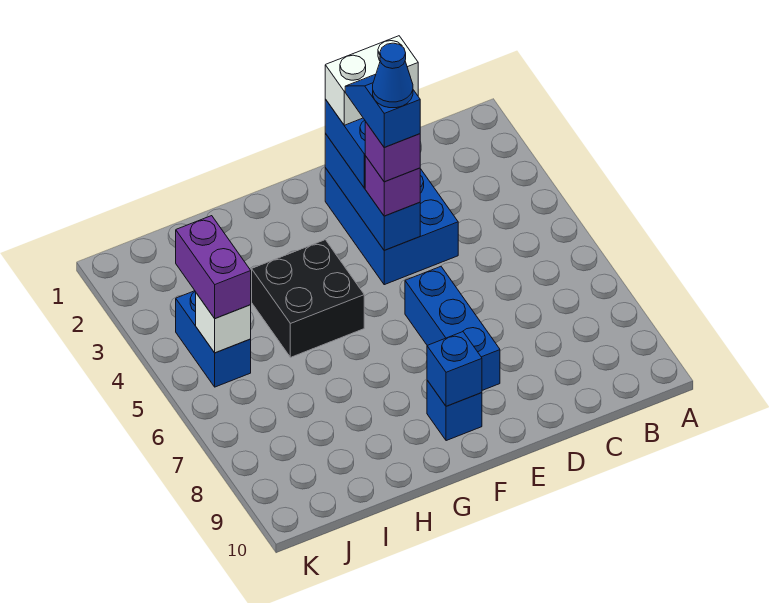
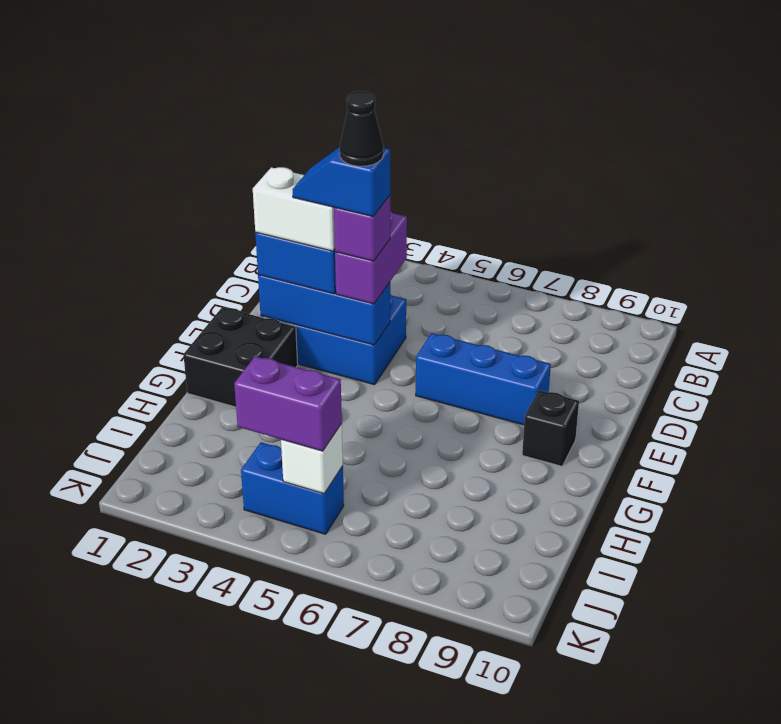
white brick D2:E2 level 4 -> white brick E2:E3 level 4
purple brick E4 level 3 -> purple brick D4:E4 level 3
blue cone E4 level 6 -> black cone E4 level 6
blue brick F9 level 1 -> black brick F9 level 1
blue brick F9 level 2 -> none
black brick G4:H5 level 1 -> black brick F1:G2 level 1

